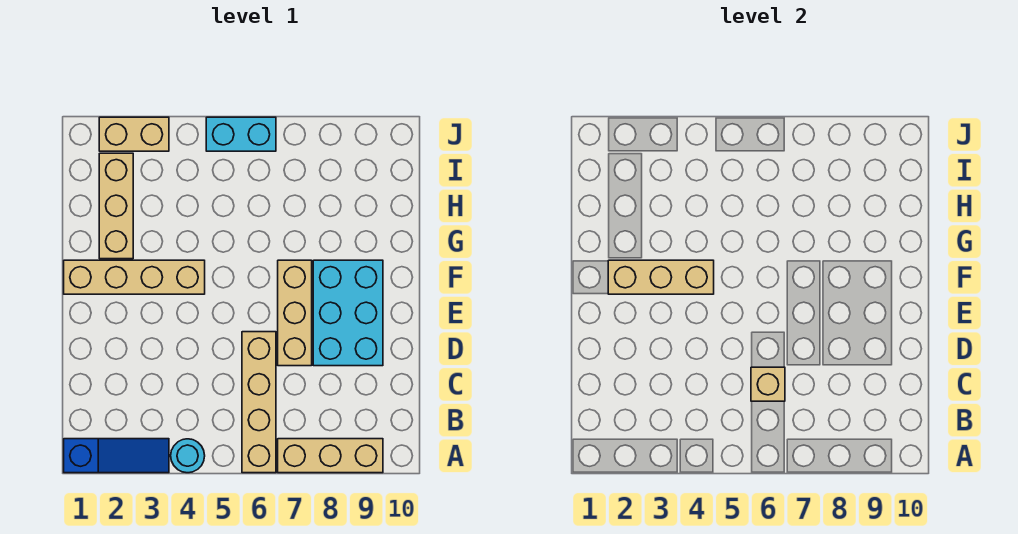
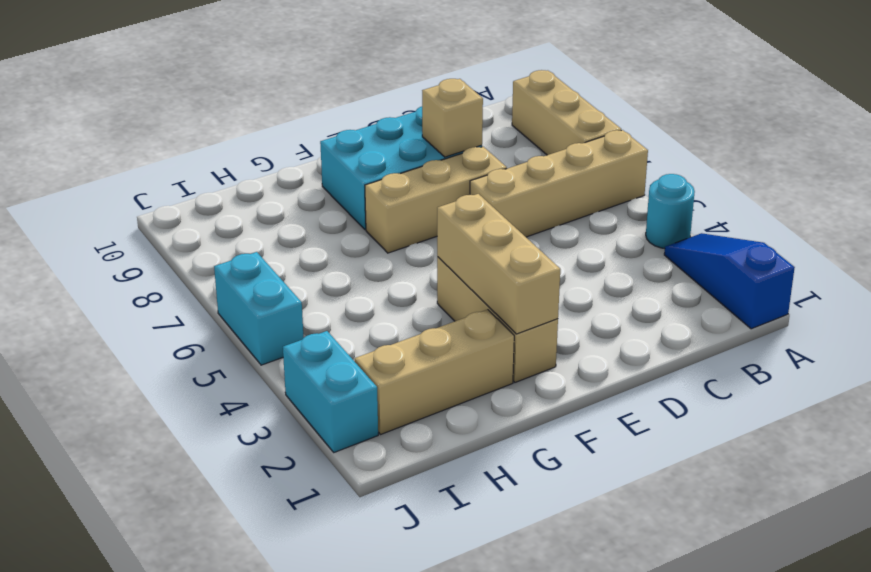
tan brick C6 level 2 -> tan brick D8 level 2
tan brick F1:F4 level 1 -> tan brick F2:F4 level 1
tan brick J2:J3 level 1 -> cyan brick J2:J3 level 1

